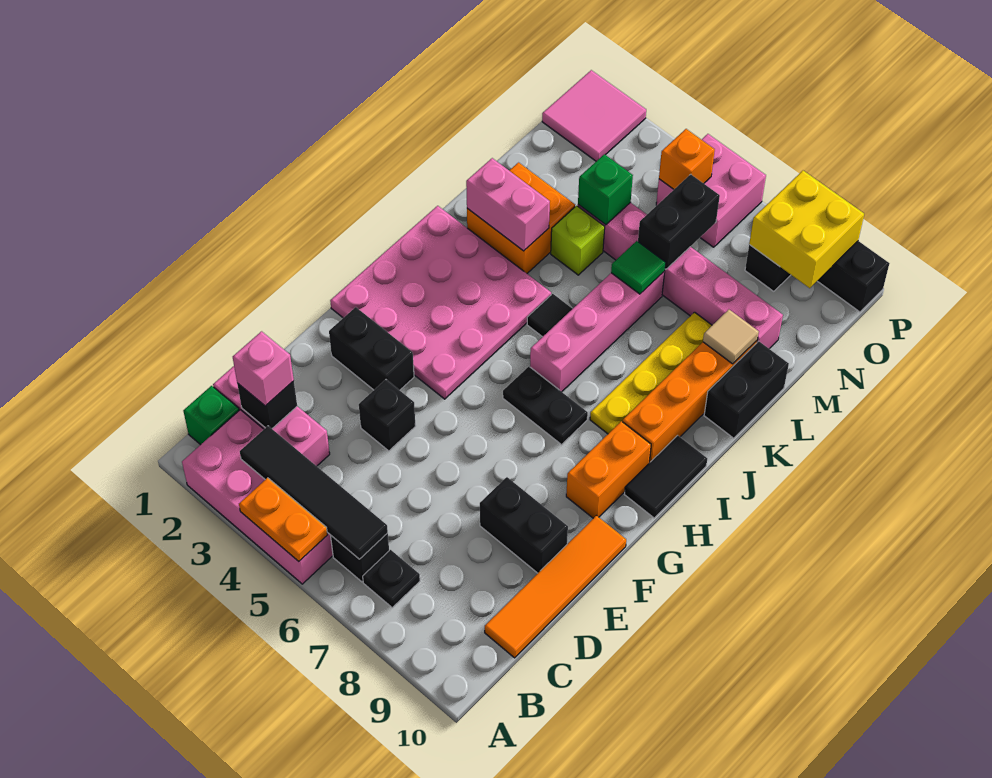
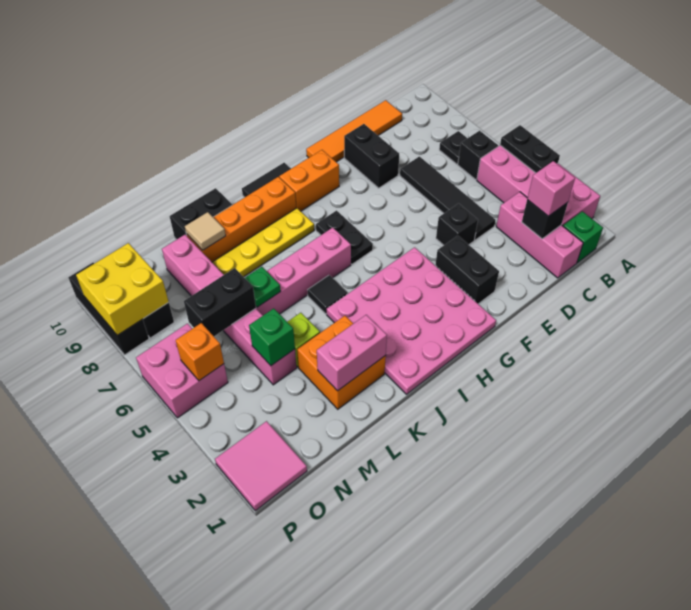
orange plate A4:A5 level 2 -> black plate A4:A5 level 2
black tile B3:B6 level 2 -> black tile D4:D7 level 1
pink brick K2:K3 level 2 -> pink brick K2:L2 level 2
green tile L6 level 2 -> green plate L6 level 2

